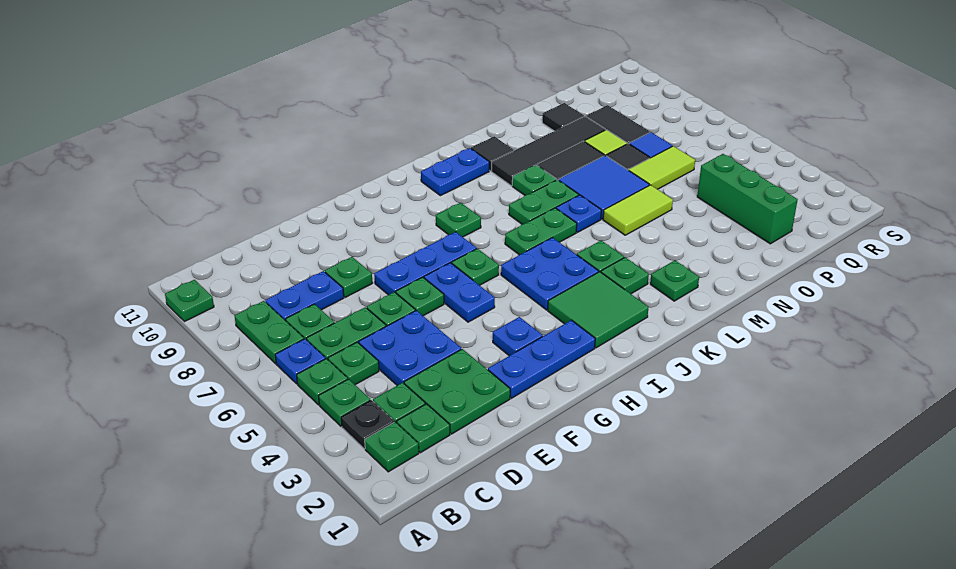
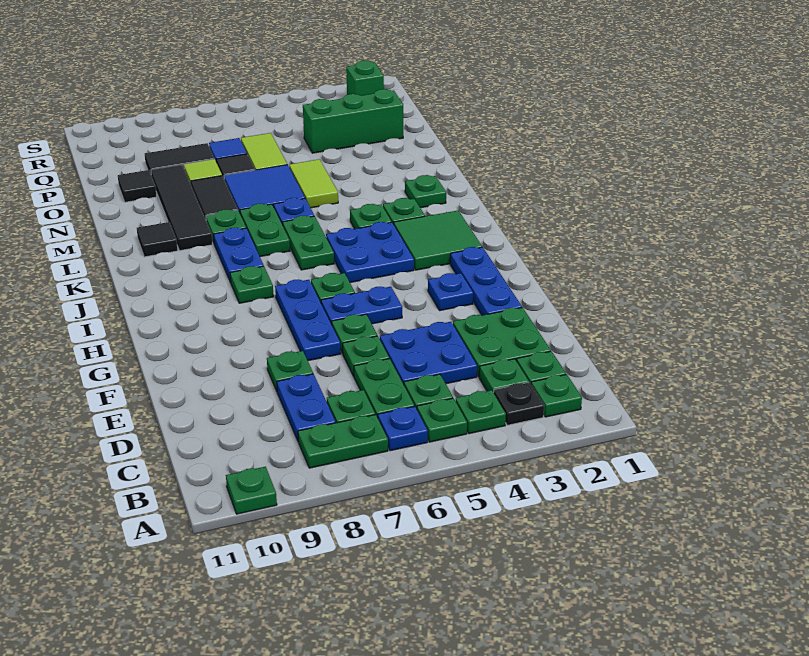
blue plate J10:K10 level 1 -> blue plate J8:K8 level 1
none -> green brick R2 level 1

